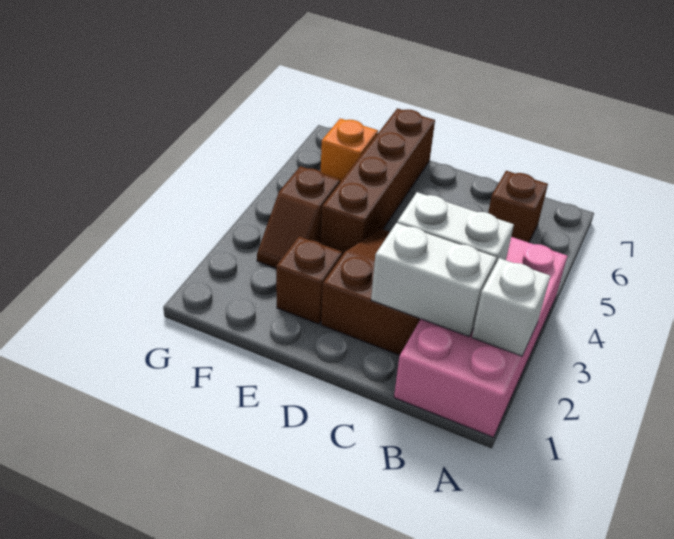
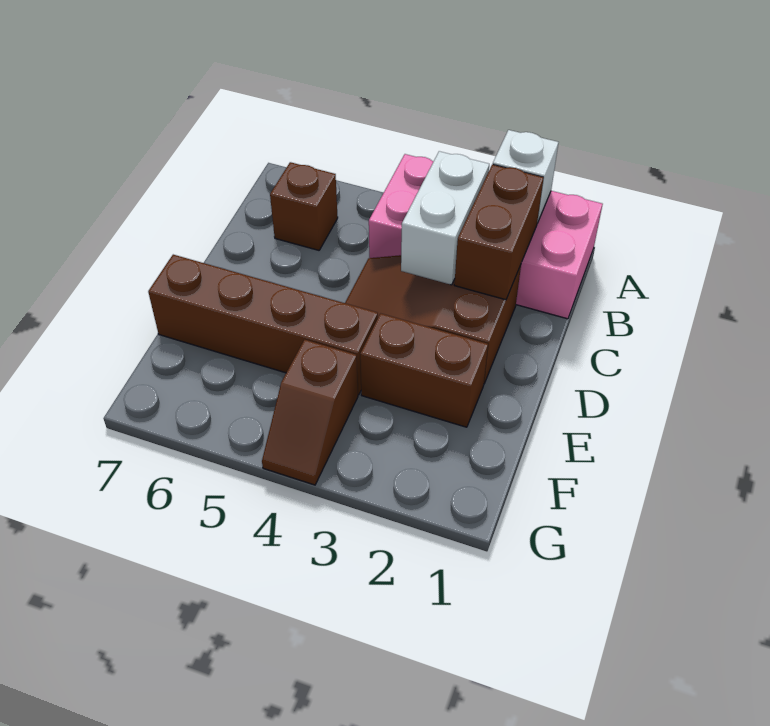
white brick B2:C2 level 2 -> brown brick B2:C2 level 2
brown brick E2 level 1 -> brown brick E2:E3 level 1
brown slope F3:F4 level 1 top 4 -> brown slope F4:G4 level 1 top F
orange brick F6 level 1 -> none

